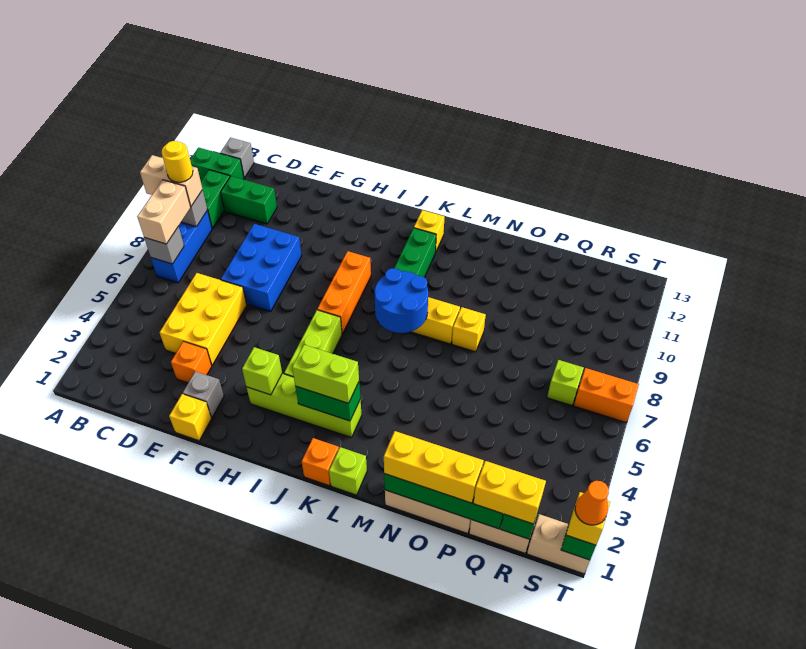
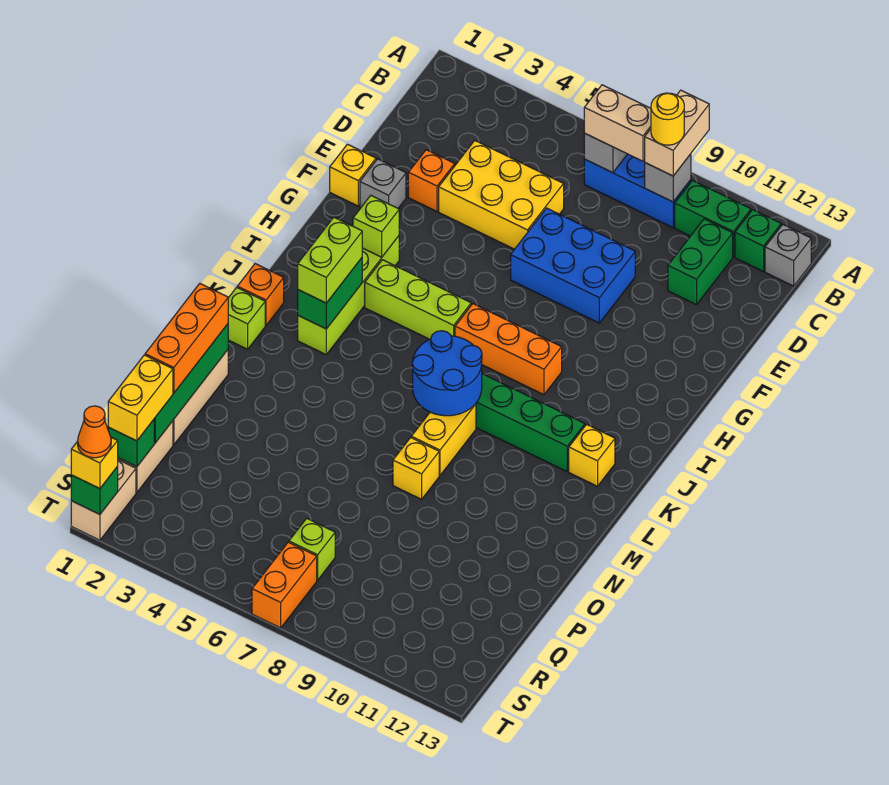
green brick A12:B12 level 1 -> green brick B12 level 1
yellow brick N1:P1 level 3 -> orange brick N1:P1 level 3

